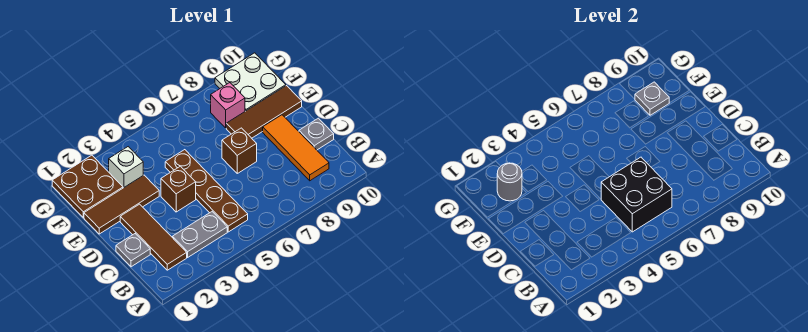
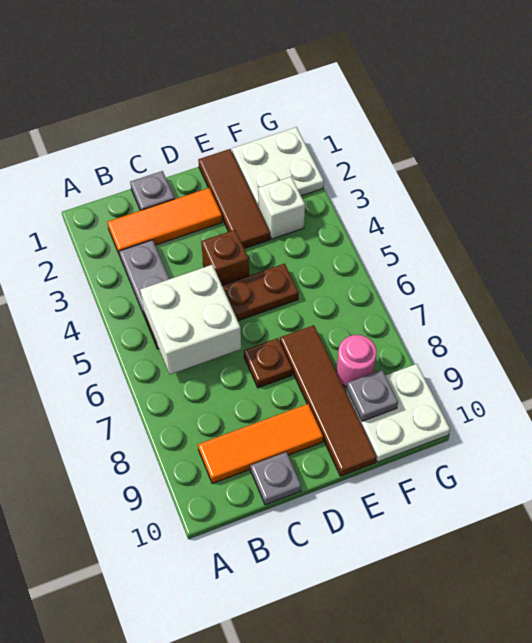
brown tile B2:D2 level 1 -> orange tile B2:D2 level 1
black brick B5:C6 level 2 -> white brick B5:C6 level 2
brown brick D7 level 1 -> brown plate D7 level 1
brown tile E8:E10 level 1 -> brown tile E7:E10 level 1
brown plate F1:G2 level 1 -> white plate F1:G2 level 1
grey round brick F2 level 2 -> none
pink brick F8 level 1 -> pink round brick F8 level 1

